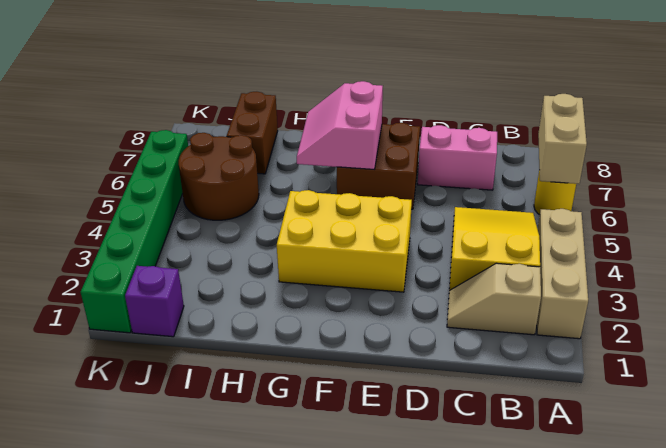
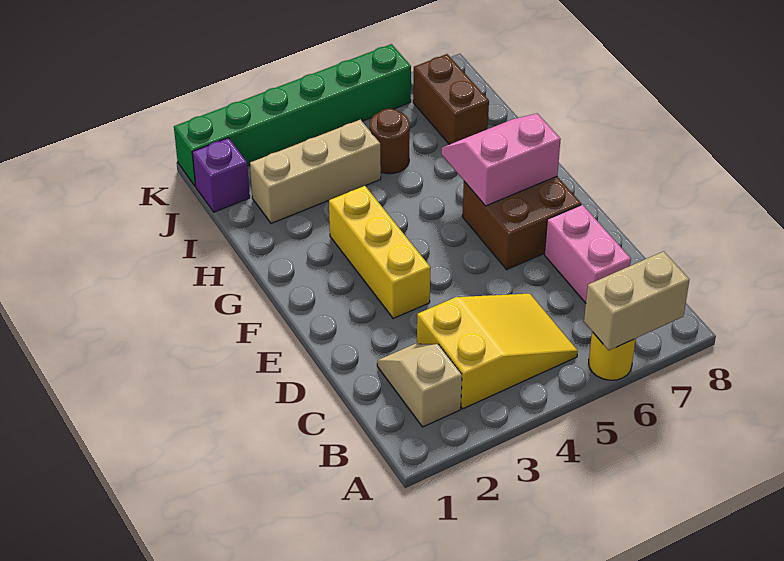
tan brick A2:A4 level 1 -> tan brick I2:I4 level 1
yellow brick E3:G4 level 1 -> yellow brick E3:G3 level 1
brown round brick I5:J6 level 1 -> brown round brick I5 level 1
brown brick I7:I8 level 1 -> brown brick I7:J7 level 1

